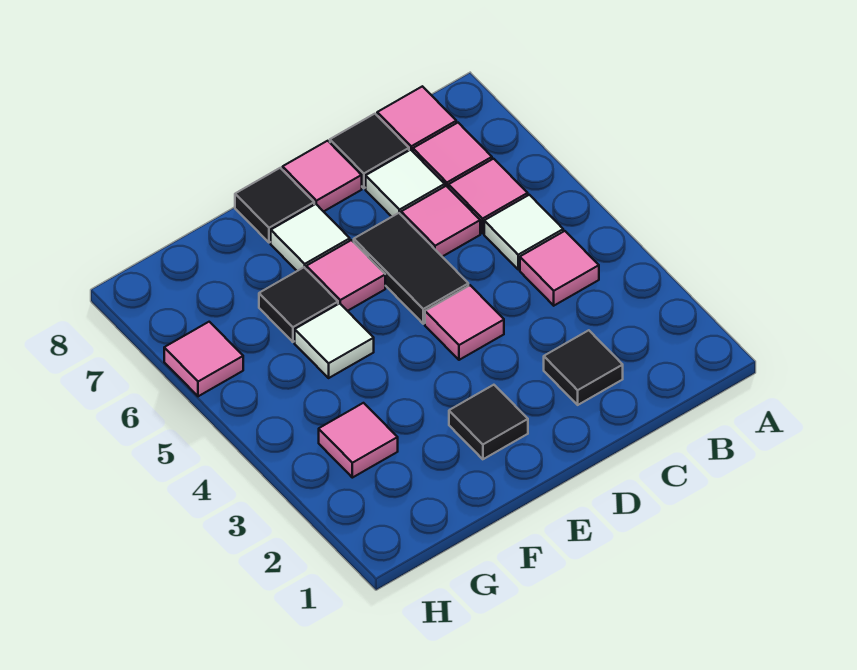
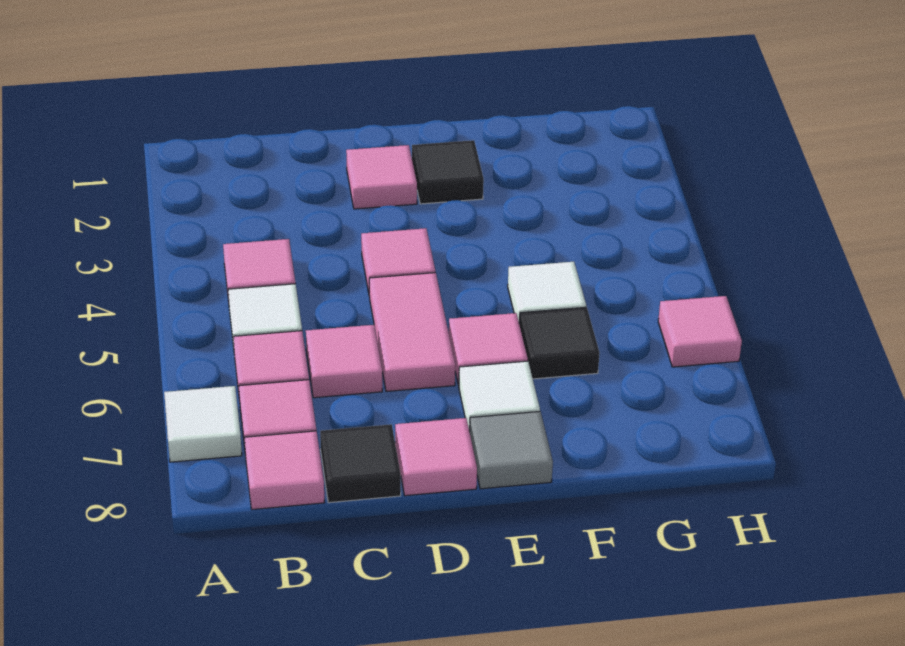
black tile C2 level 1 -> none
white tile C7 level 1 -> white tile A7 level 1
black tile D5:D6 level 1 -> pink tile D5:D6 level 1
black tile E8 level 1 -> grey tile E8 level 1
pink tile G3 level 1 -> pink tile D2 level 1

